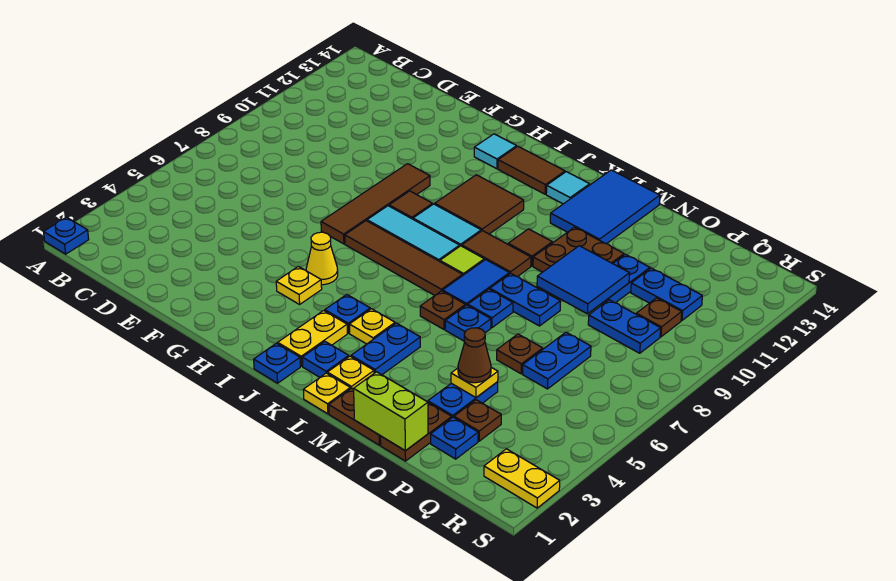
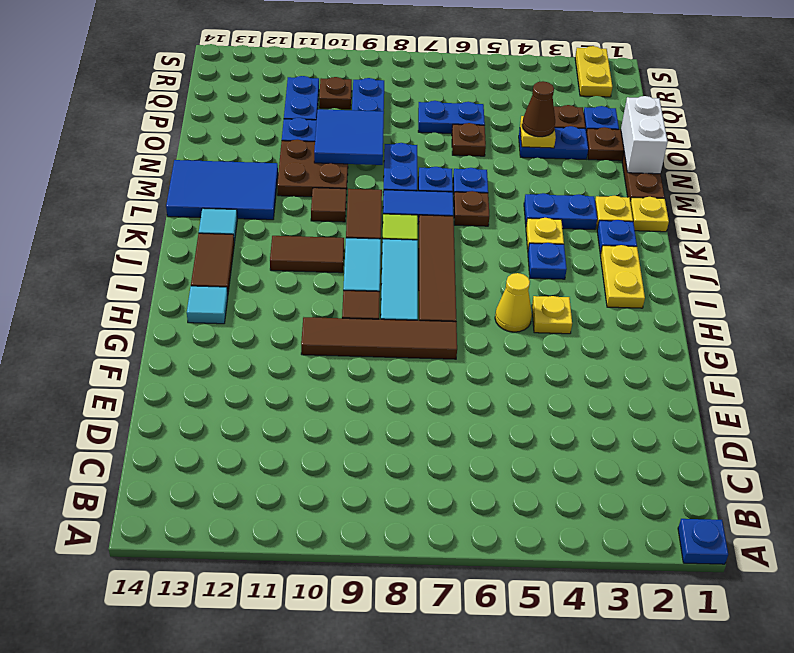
brown tile I10:J11 level 1 -> brown tile J10:J11 level 1
blue plate J1 level 1 -> none
yellow plate J2:J3 level 1 -> yellow plate I2:J2 level 1
lime brick N1:O1 level 2 -> white brick N1:O1 level 2

